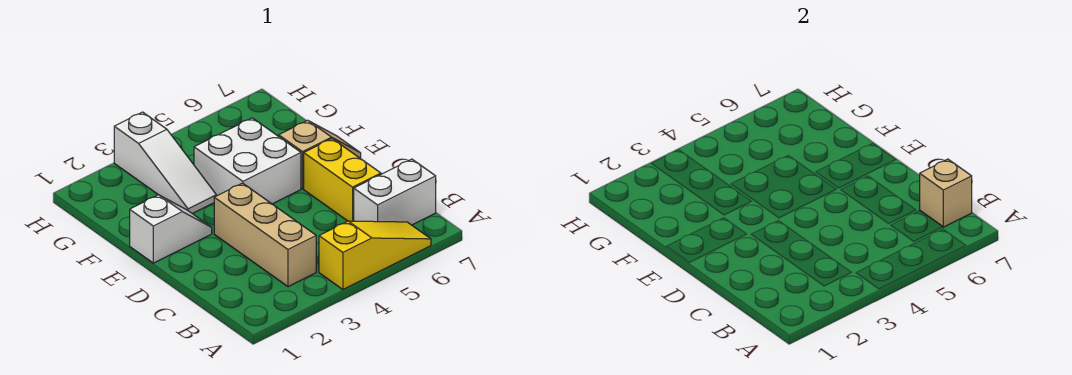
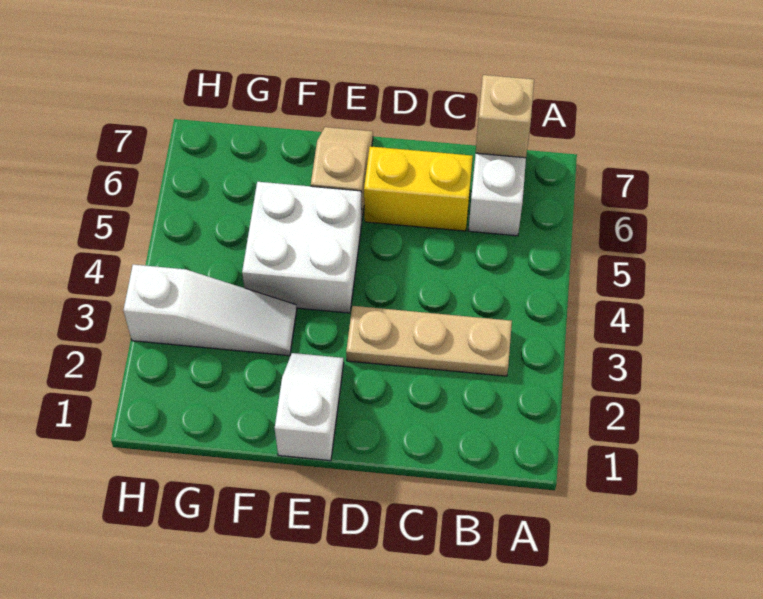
yellow slope A4:A6 level 1 top 4 -> none
tan brick B3:D3 level 1 -> tan plate B3:D3 level 1

